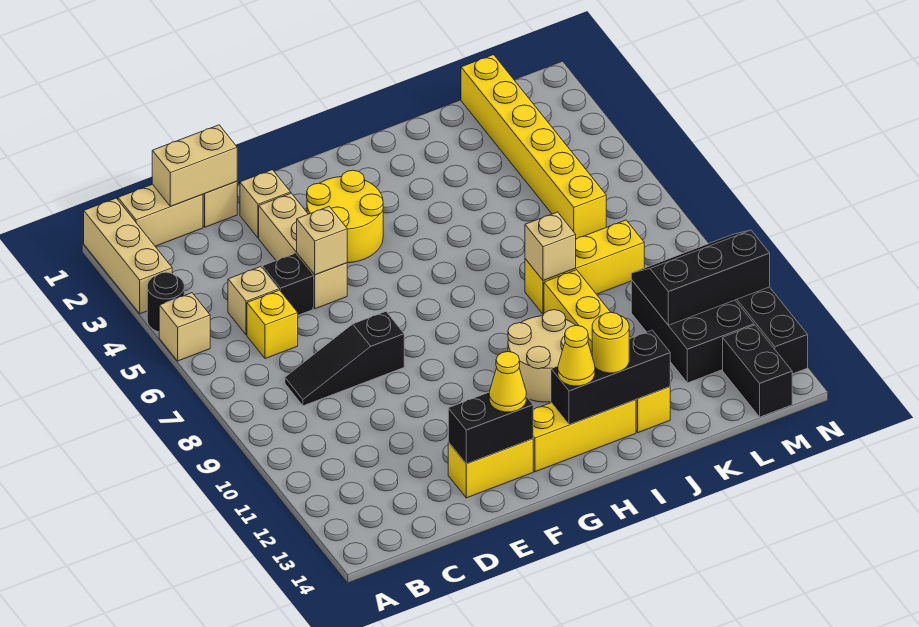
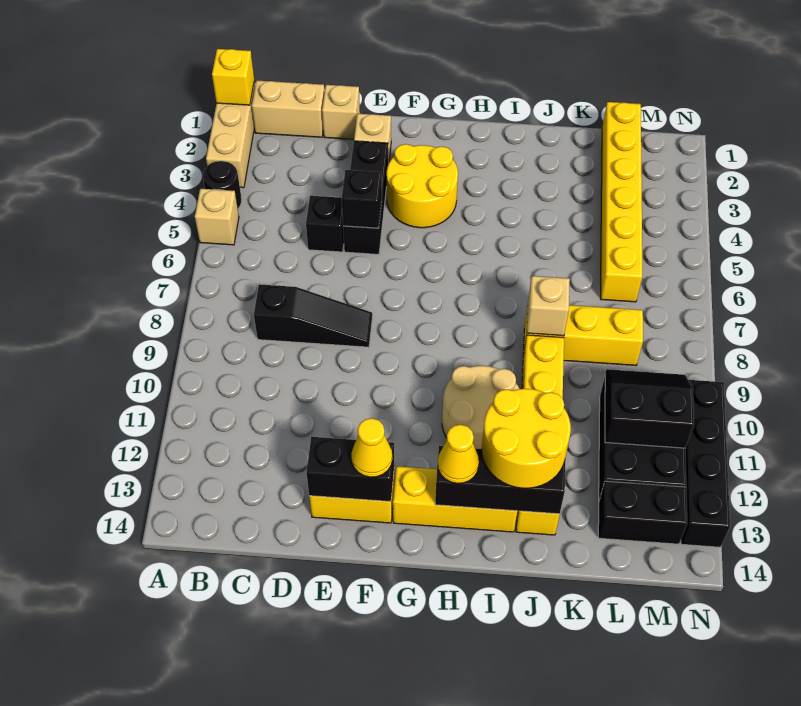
tan brick C1:D1 level 2 -> none
tan brick C5 level 1 -> none
yellow brick C6 level 1 -> yellow brick A1 level 2
black slope C8:E8 level 1 top E -> black slope C8:E8 level 1 top C
tan brick E3:E5 level 1 -> black brick E3:E5 level 1
tan brick E5 level 2 -> black brick E5 level 2
yellow round brick I13 level 3 -> yellow round brick I12:J13 level 3
black slope L10:N11 level 2 top 11 -> black slope L10:M11 level 2 top 11
black brick M13:M14 level 1 -> black brick L13:M13 level 1

